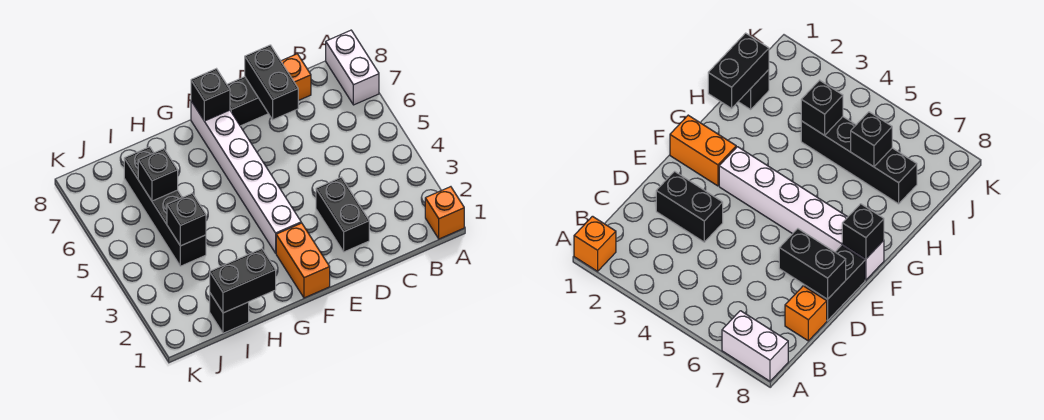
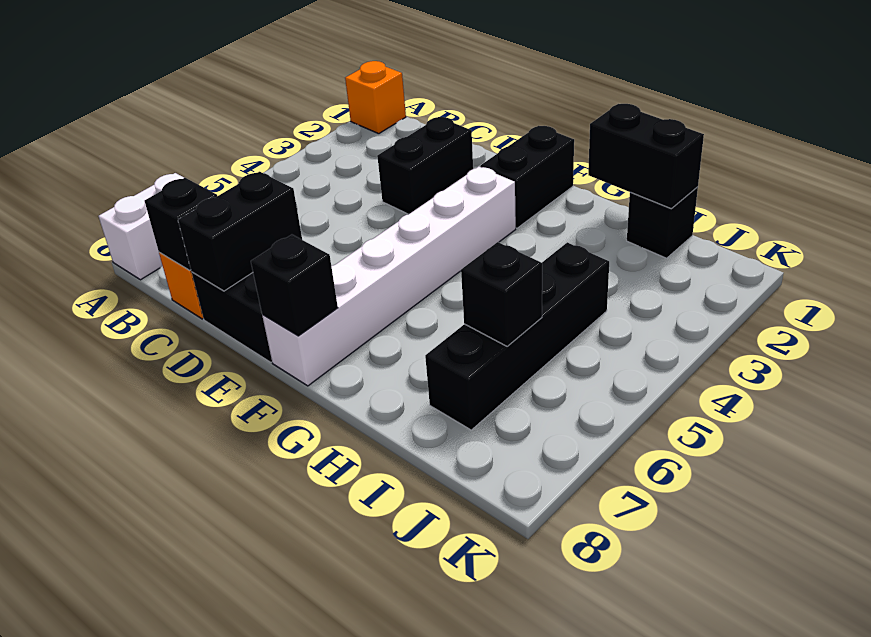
orange brick F1:F2 level 1 -> black brick F1:F2 level 1
black brick I4 level 2 -> black brick C8 level 2

